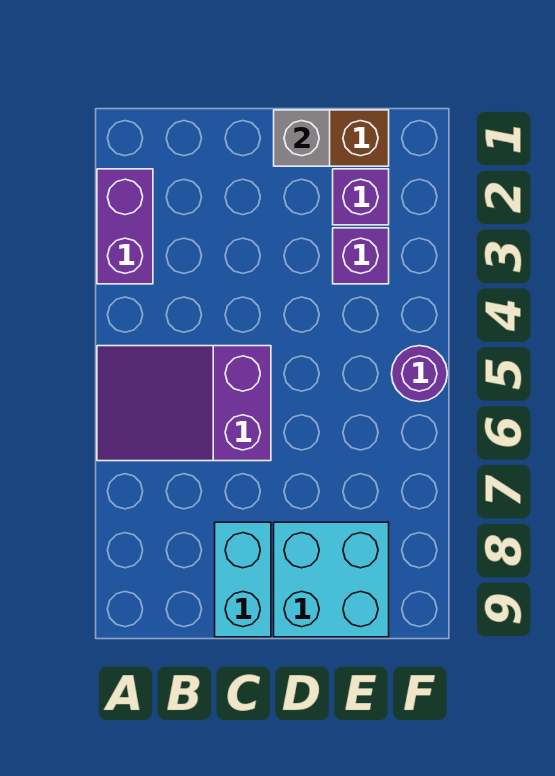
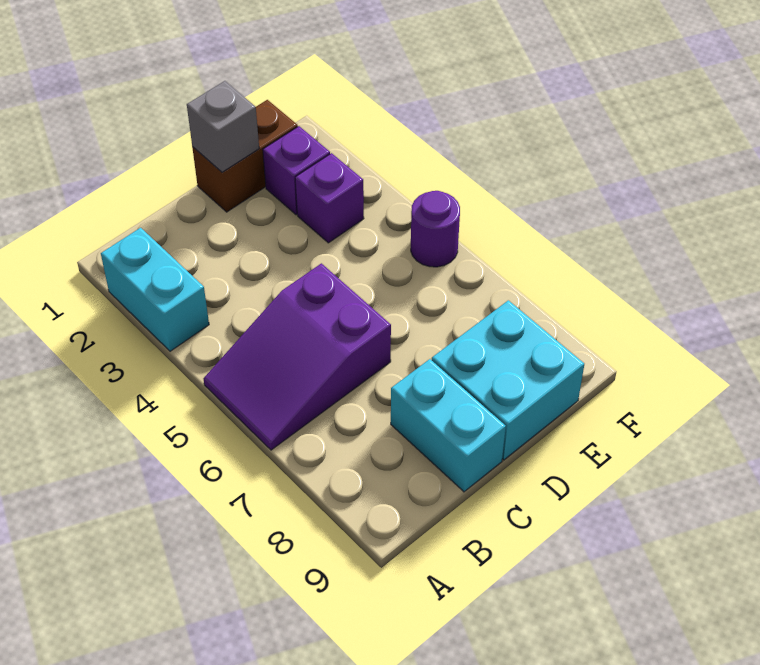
purple brick A2:A3 level 1 -> cyan brick A2:A3 level 1

